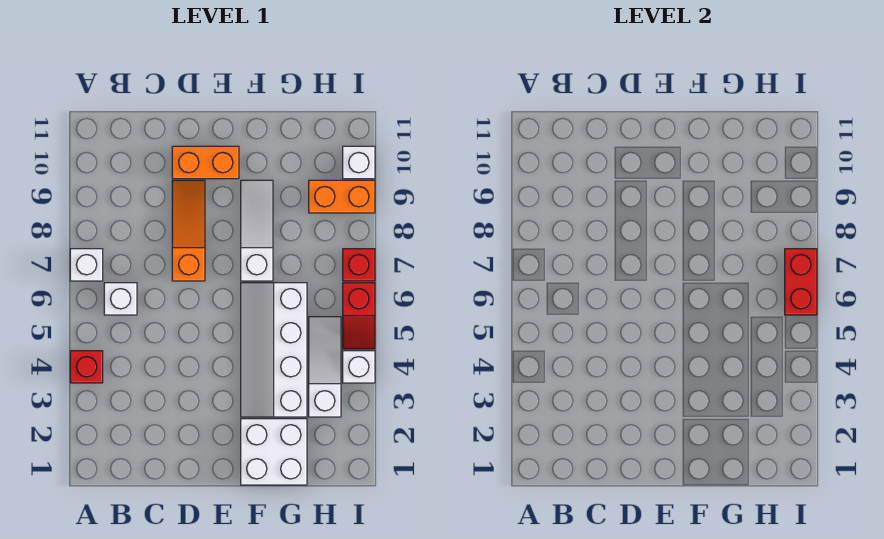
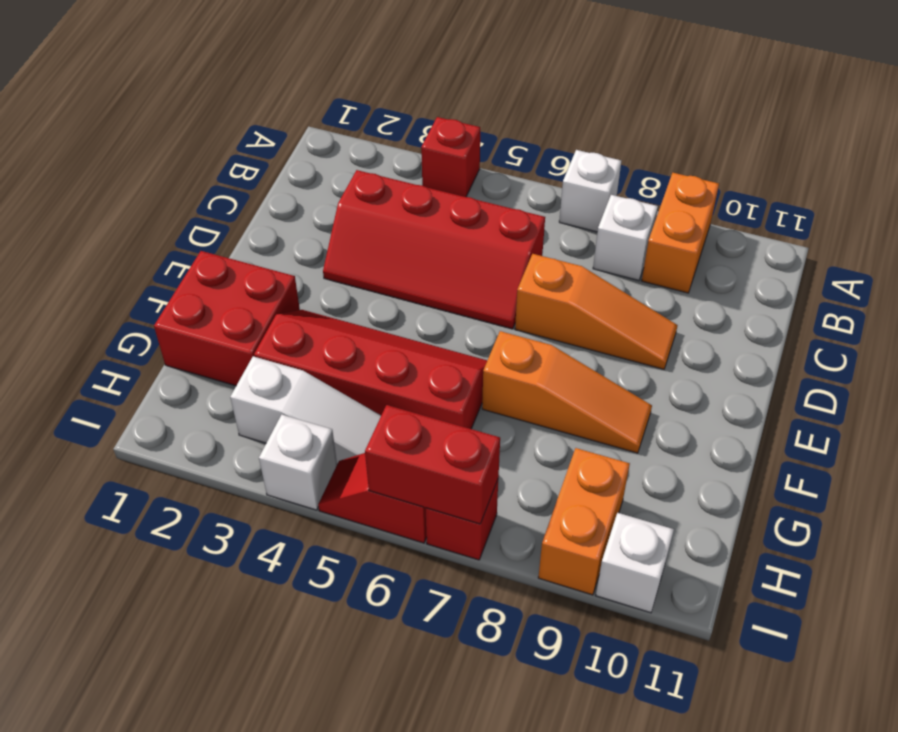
white brick B6 level 1 -> white brick B8 level 1
none -> red slope C3:D6 level 1 top C
orange brick D10:E10 level 1 -> orange brick A9:B9 level 1
white brick F1:G2 level 1 -> red brick F1:G2 level 1
white slope F3:G6 level 1 top G -> red slope F3:G6 level 1 top G
white slope F7:F9 level 1 top 7 -> orange slope F7:F9 level 1 top 7

